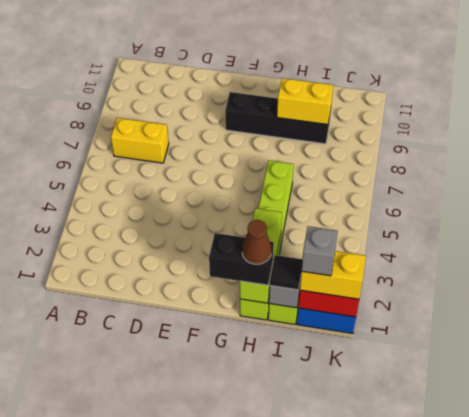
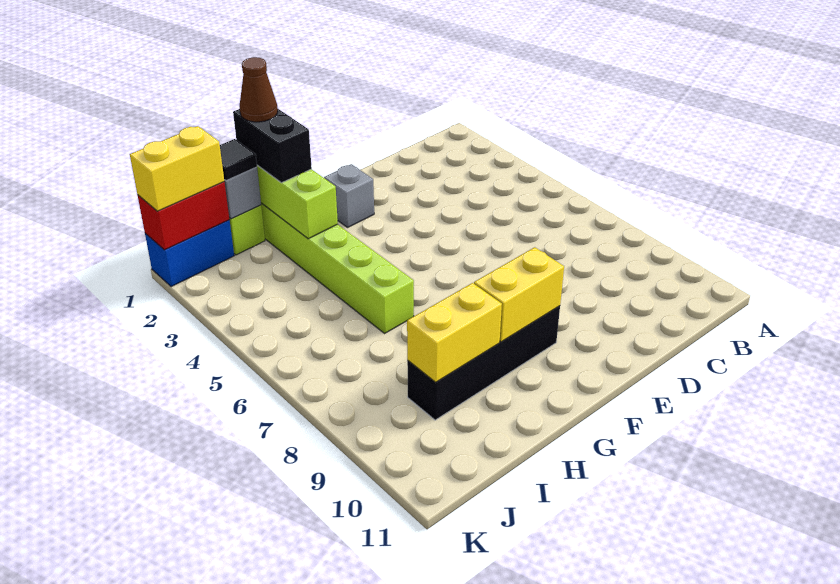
yellow brick B7:C7 level 1 -> yellow brick F9:G9 level 2
black brick G1:H1 level 3 -> black brick H1:H2 level 3
grey brick J1 level 4 -> grey brick F2 level 1

